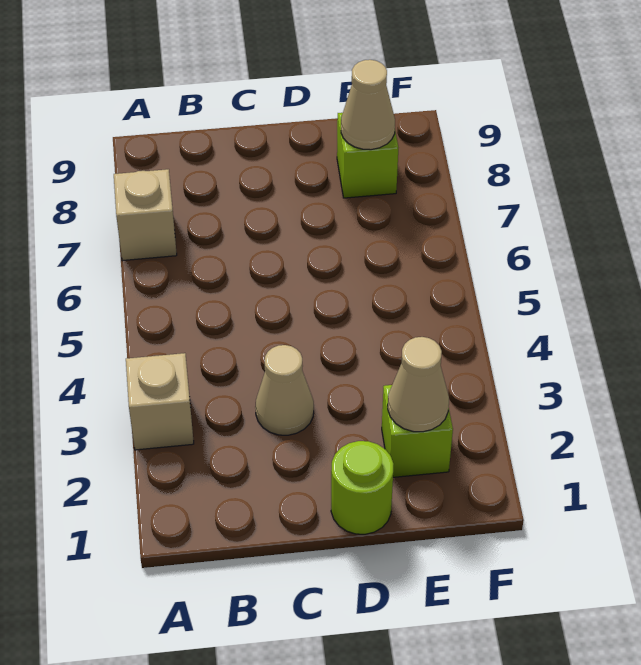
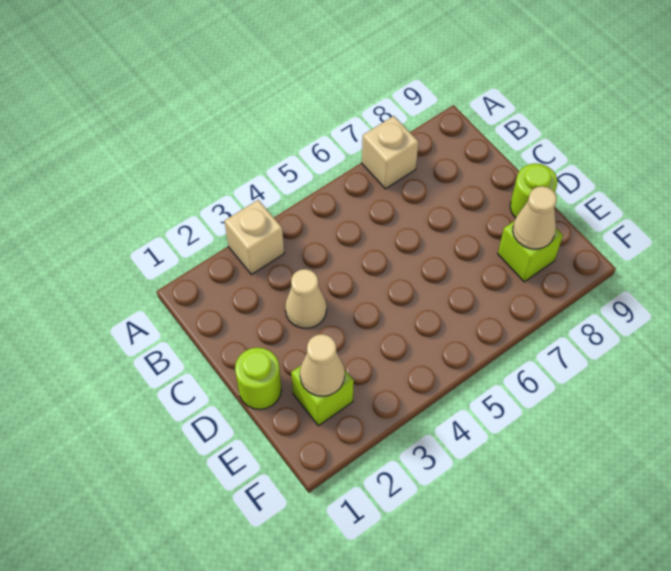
none -> lime round brick D9 level 1

